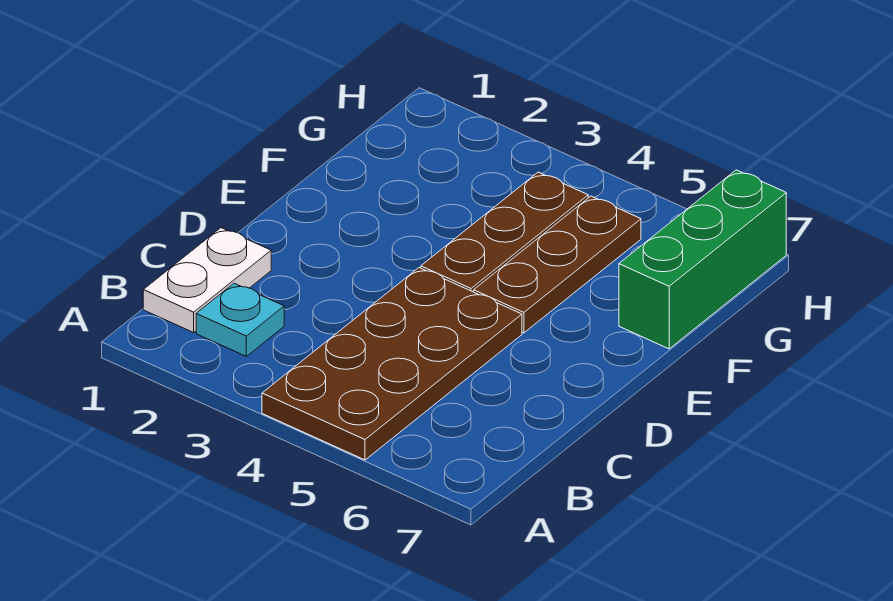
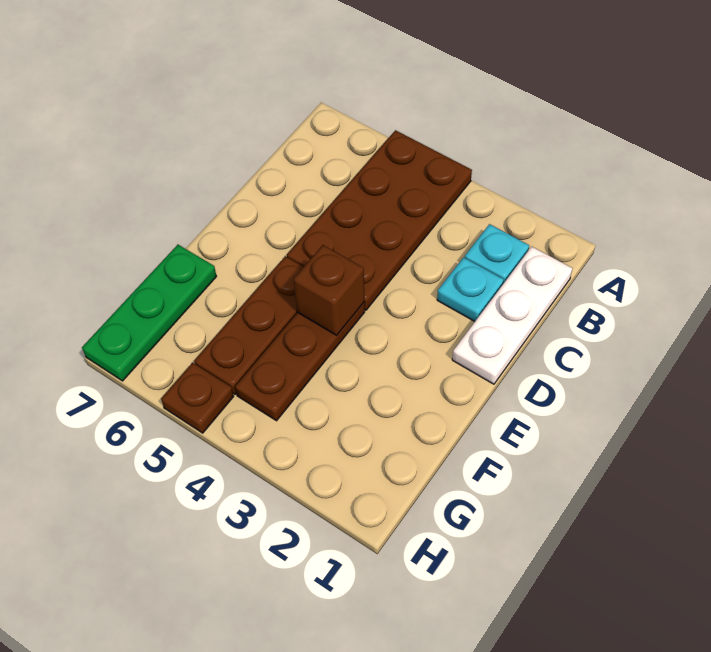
white plate B1:C1 level 1 -> white plate B1:D1 level 1
none -> cyan plate C2 level 1
none -> brown brick E4 level 2
green brick F7:H7 level 1 -> green plate F7:H7 level 1
none -> brown plate H5 level 1

